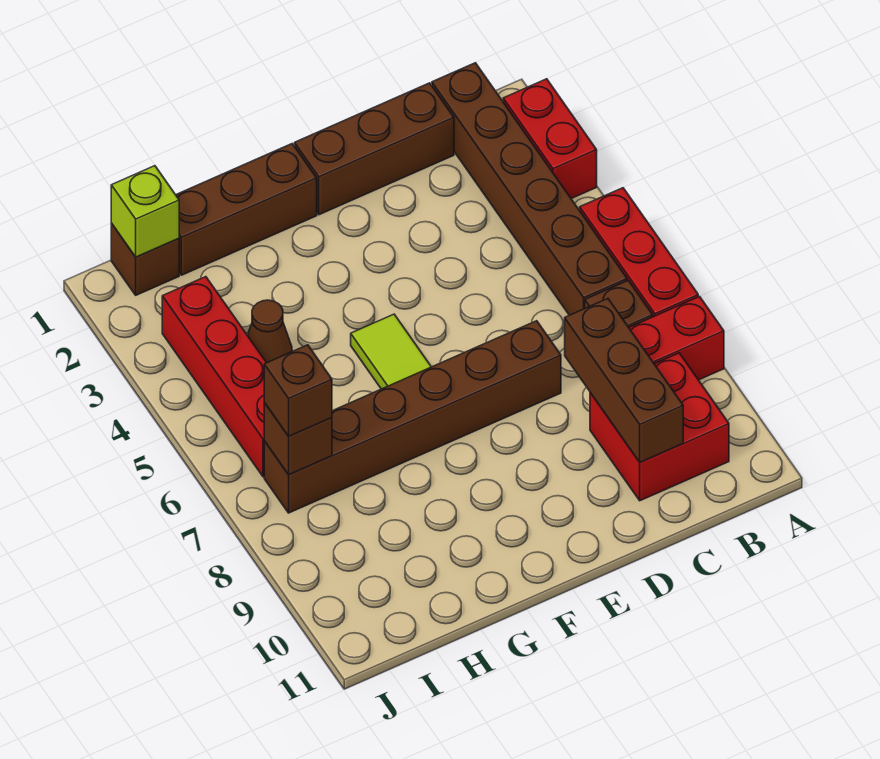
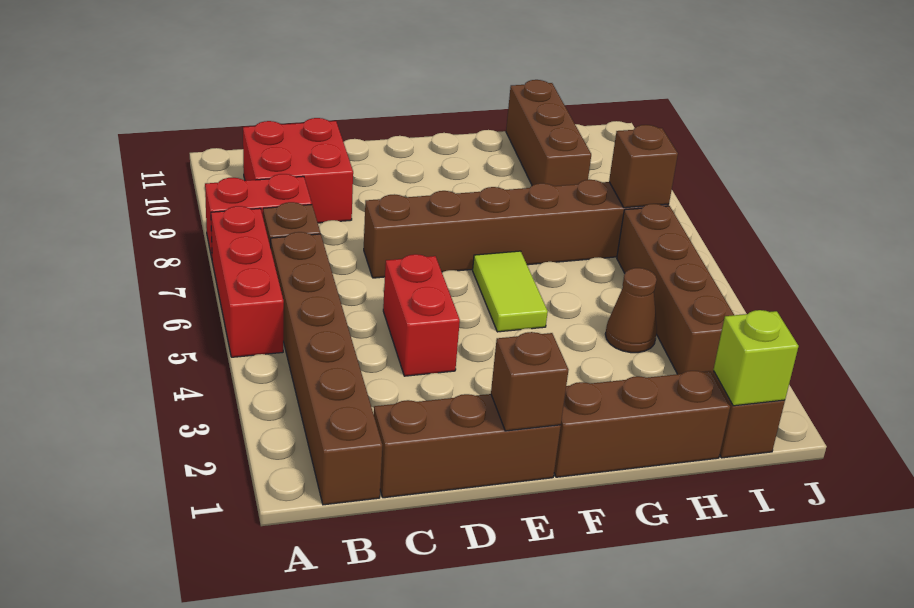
red brick A2:A3 level 1 -> red brick D4:D5 level 1
brown brick C8:C10 level 2 -> brown brick H9:H11 level 1
red brick I3:I6 level 1 -> brown brick I3:I6 level 1
brown brick I7 level 3 -> brown brick E1 level 2

